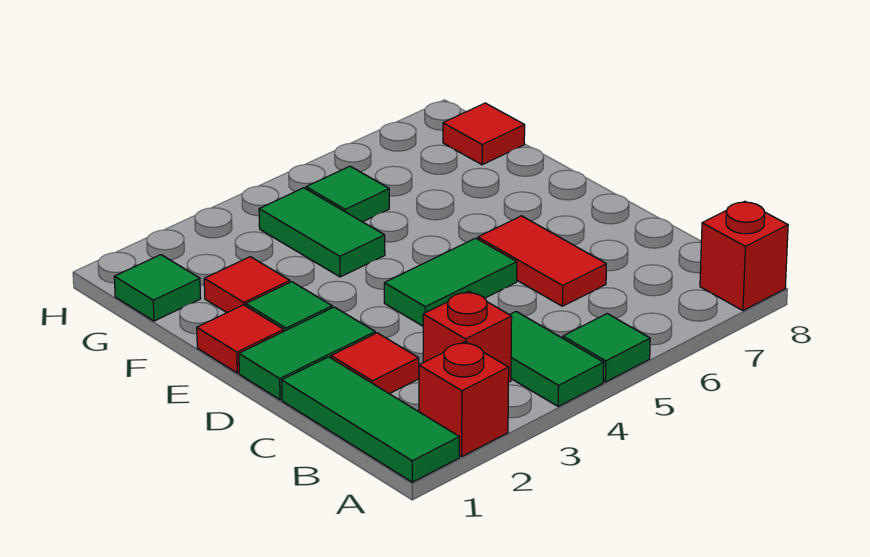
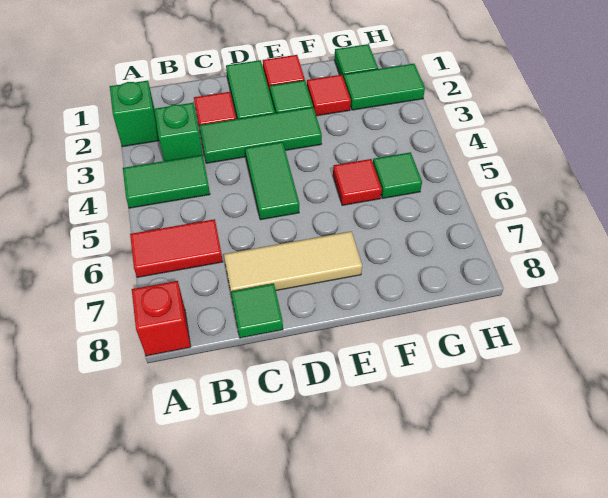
green tile A1:C1 level 1 -> green tile C3:E3 level 1
red brick A2 level 1 -> green brick A2 level 1
green tile A5 level 1 -> green tile C8 level 1
red brick B3 level 1 -> green brick B3 level 1
red tile C6:D6 level 1 -> red tile A6:B6 level 1
none -> tan tile C7:E7 level 1
green tile F4:G4 level 1 -> green tile G2:H2 level 1
red tile G8 level 1 -> red tile F5 level 1

